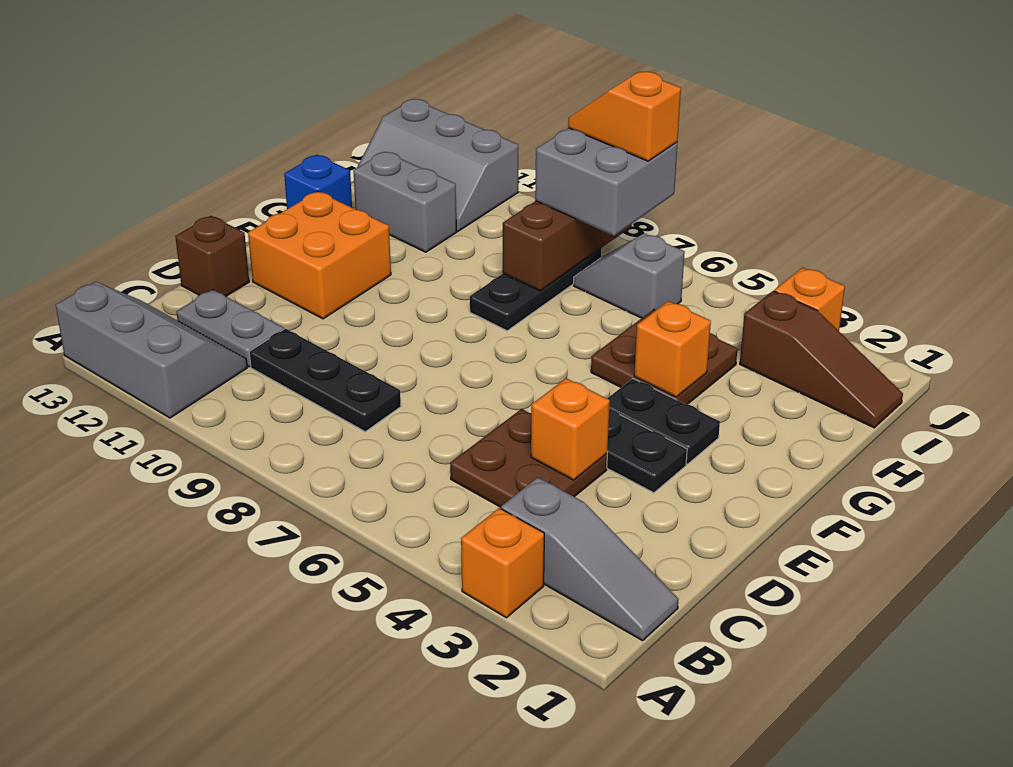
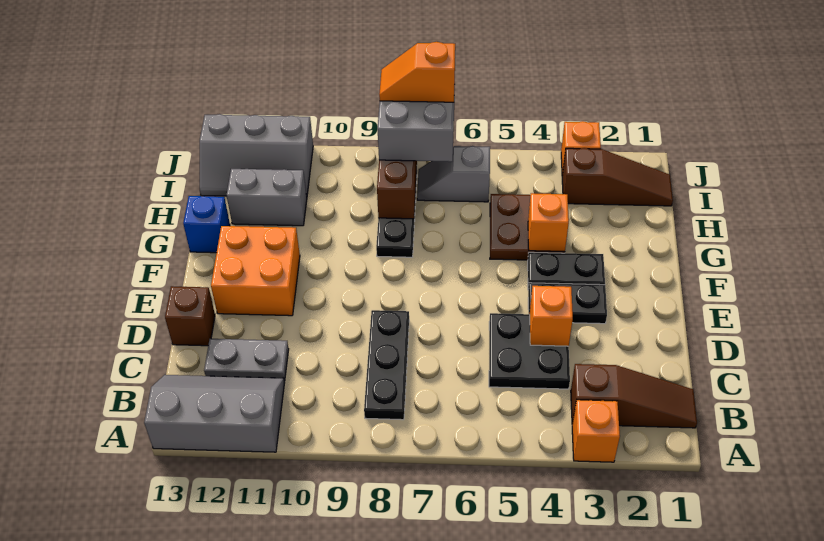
grey slope B1:B3 level 1 top 3 -> brown slope B1:B3 level 1 top 3
brown plate C4:D5 level 1 -> black plate C4:D5 level 1
black plate C8:C10 level 1 -> black plate B8:D8 level 1

